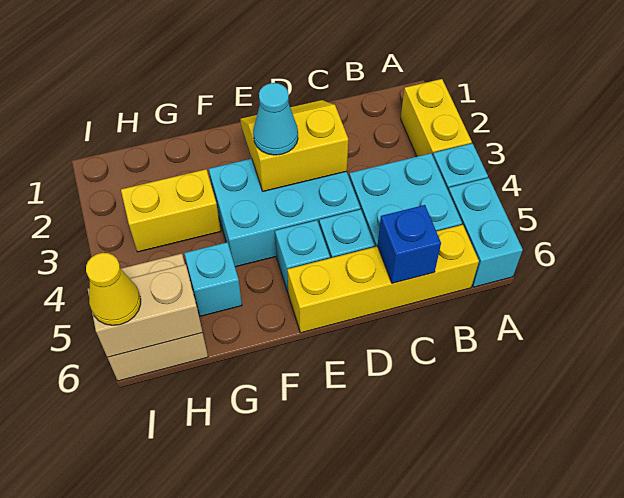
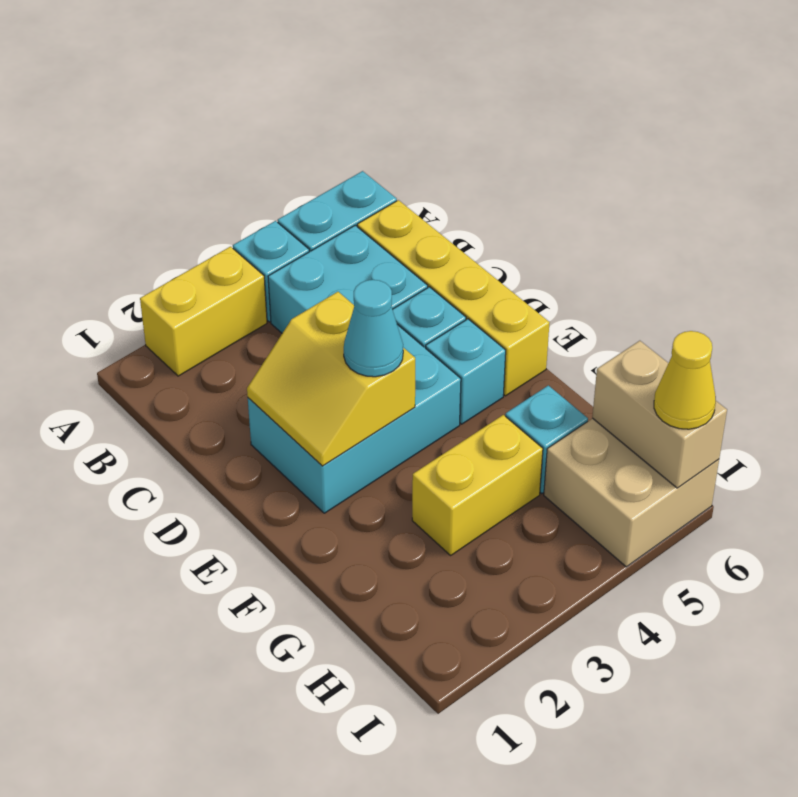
blue brick C6 level 2 -> none
cyan brick D3:F4 level 1 -> cyan brick D2:E4 level 1
yellow brick G3:H3 level 1 -> yellow brick G3:G4 level 1

